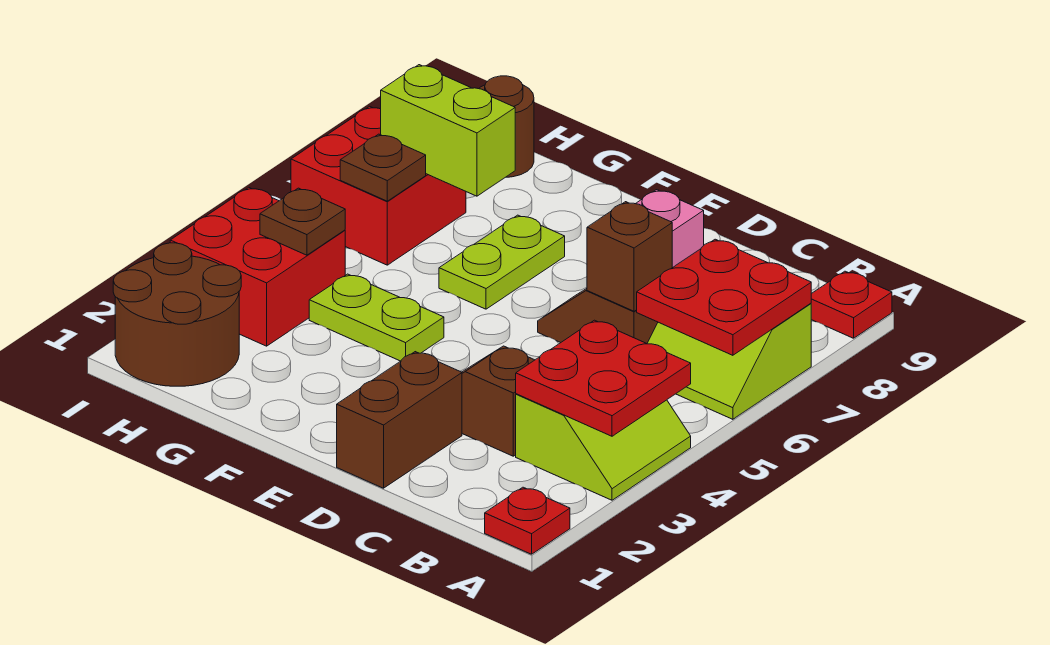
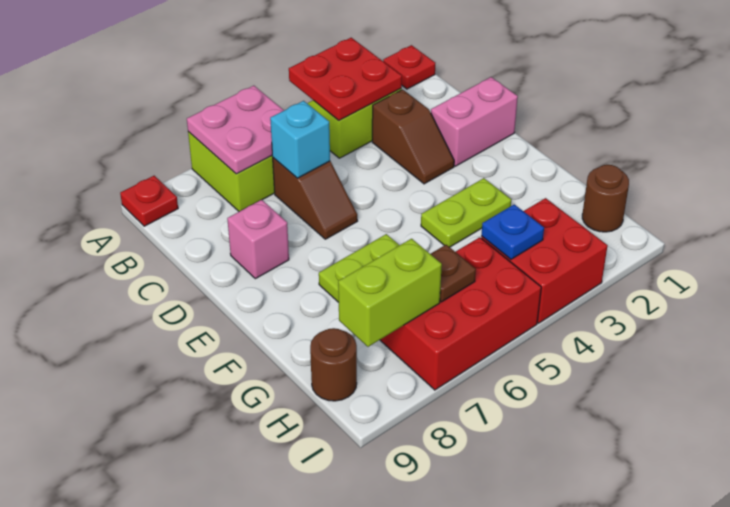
red plate A6:B7 level 2 -> pink plate A6:B7 level 2
brown brick C6 level 2 -> cyan brick C6 level 2
brown brick D1:D2 level 1 -> pink brick D1:D2 level 1
lime plate F4:G4 level 1 -> lime plate F3:F4 level 1
lime brick G7:H7 level 2 -> lime brick H7:H8 level 2
brown round brick H1:I2 level 1 -> brown round brick H1 level 1
brown plate H4 level 2 -> blue plate H4 level 2
red brick H6:I7 level 1 -> red brick H5:I7 level 1

